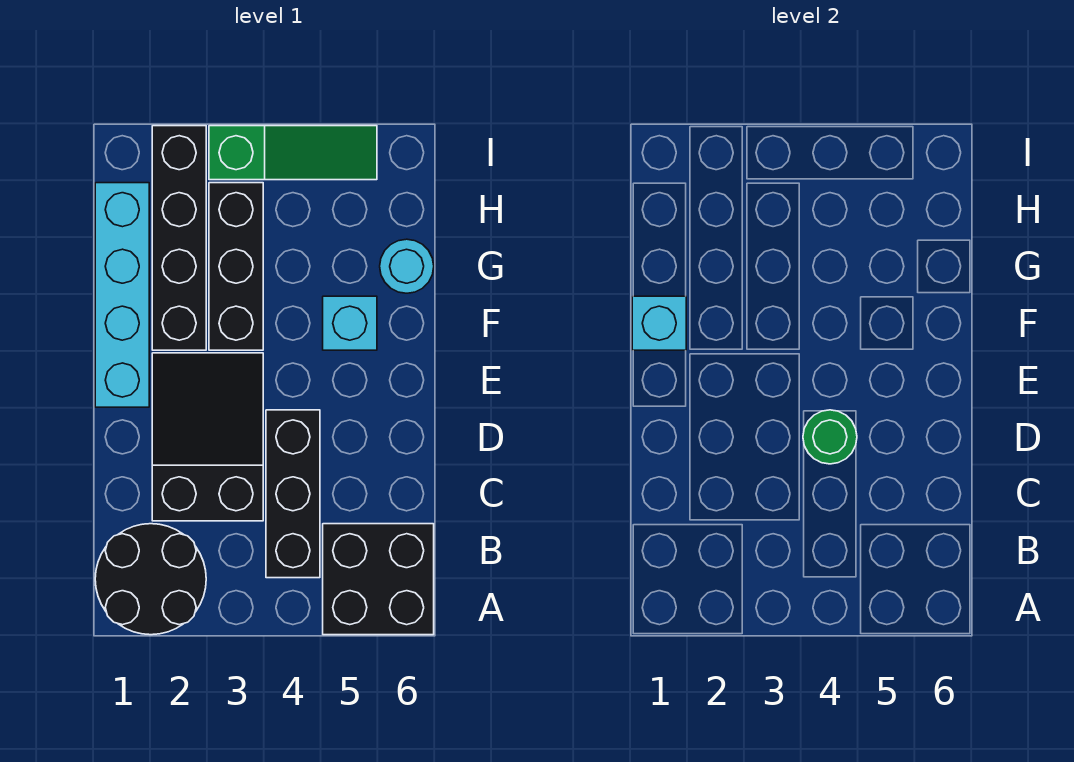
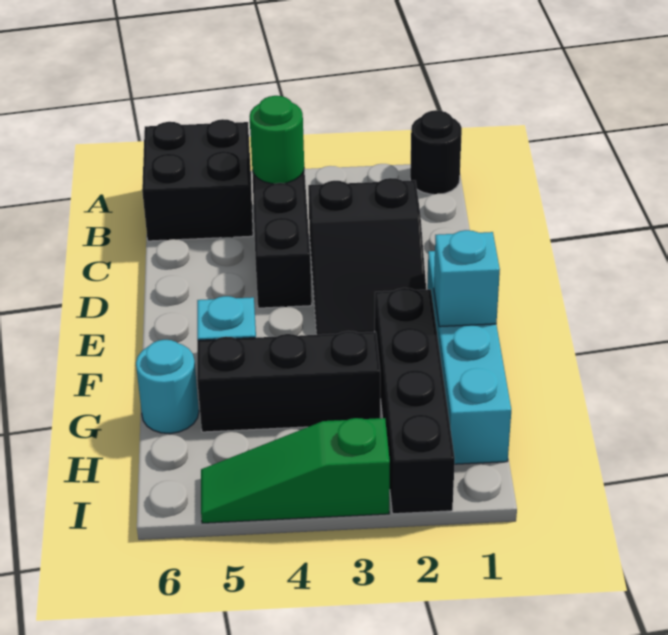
black round brick A1:B2 level 1 -> black round brick A1 level 1
green round brick D4 level 2 -> green round brick B4 level 2
black brick F3:H3 level 1 -> black brick G3:G5 level 1

